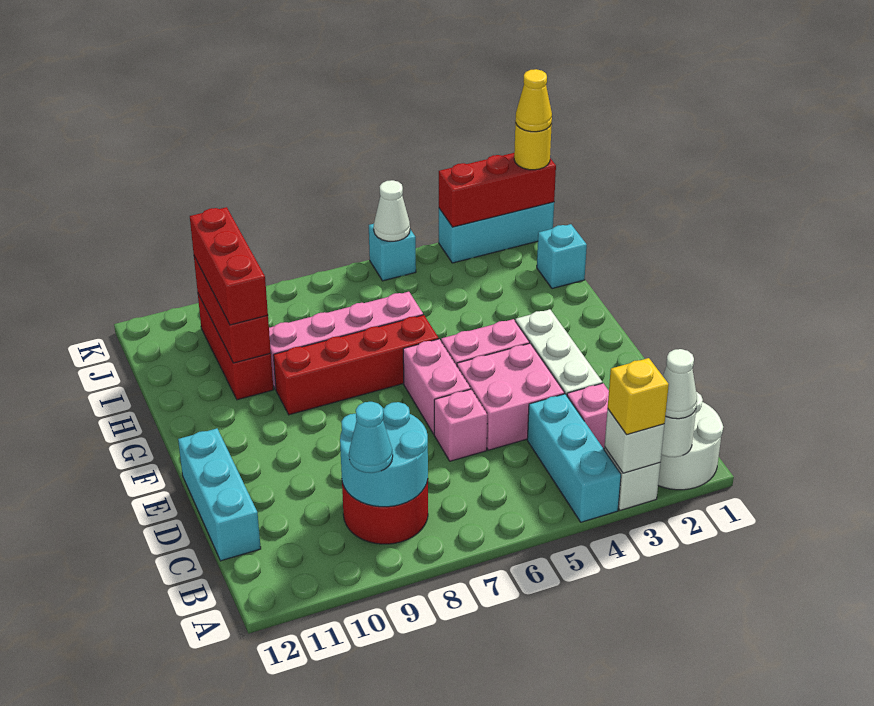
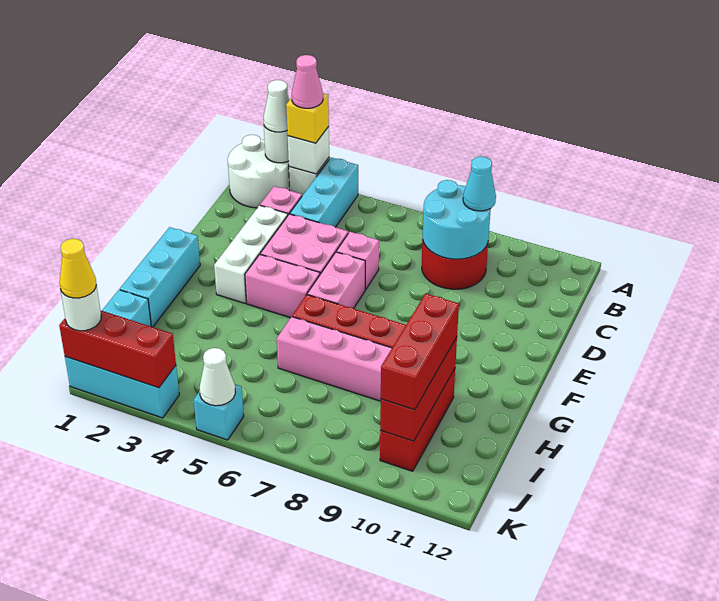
none -> pink cone A3 level 4
cyan brick C12:E12 level 1 -> cyan brick F1:H1 level 1
yellow round brick K1 level 3 -> white round brick K1 level 3

